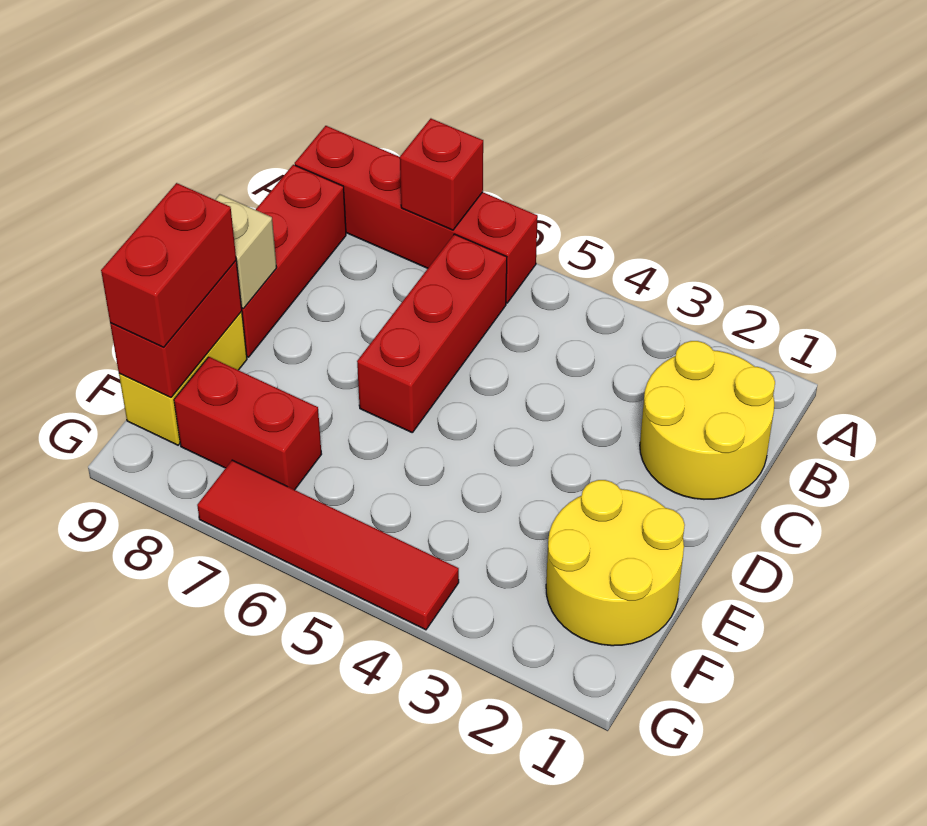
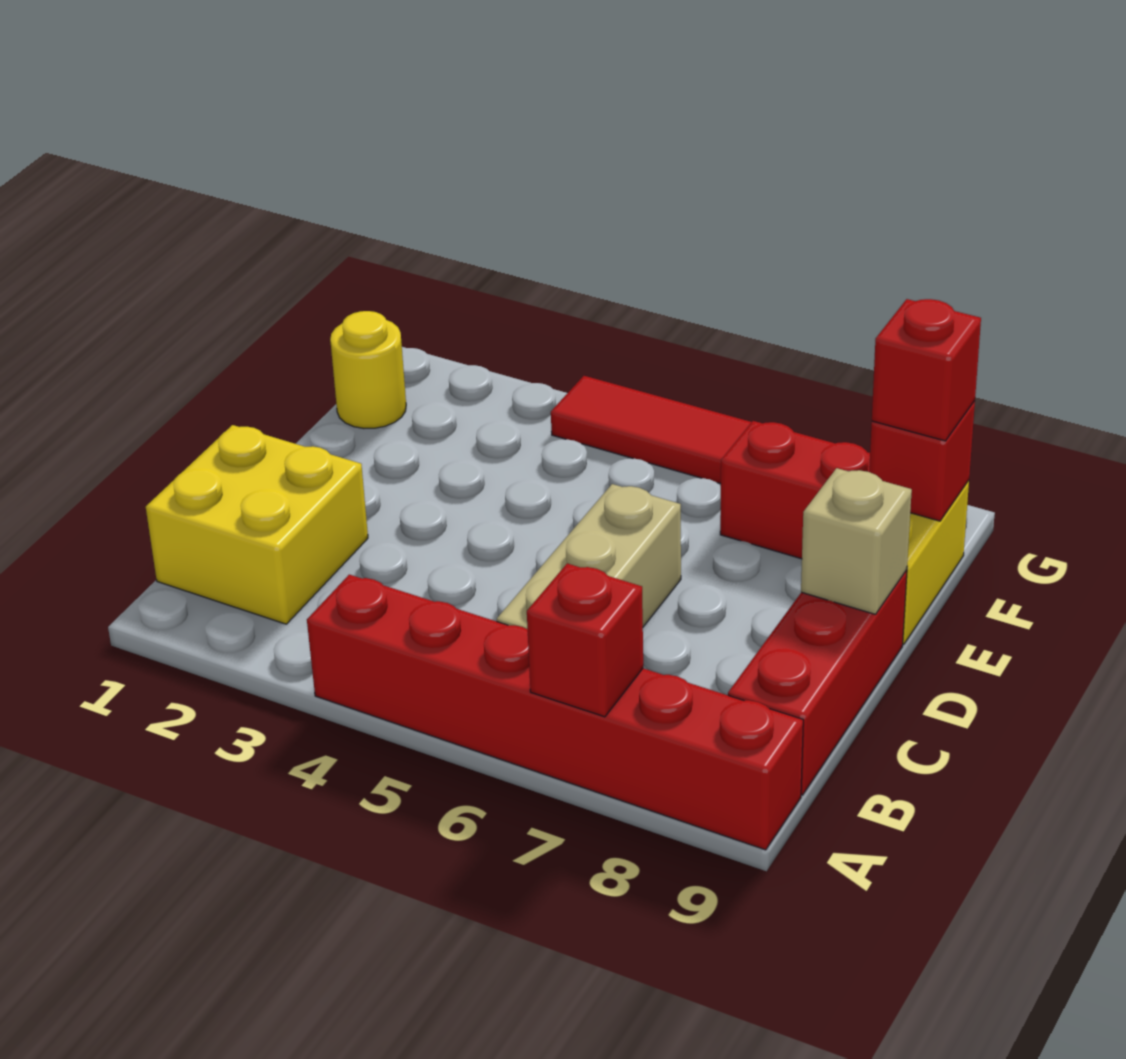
red brick A6:A9 level 1 -> red brick A4:A9 level 1
yellow round brick B1:C2 level 1 -> yellow brick B1:C2 level 1
red brick B6:D6 level 1 -> tan brick B6:D6 level 1
yellow round brick E1:F2 level 1 -> yellow round brick F1 level 1
red brick E9:F9 level 2 -> red brick F9 level 2
red brick E9:F9 level 3 -> red brick F9 level 3

